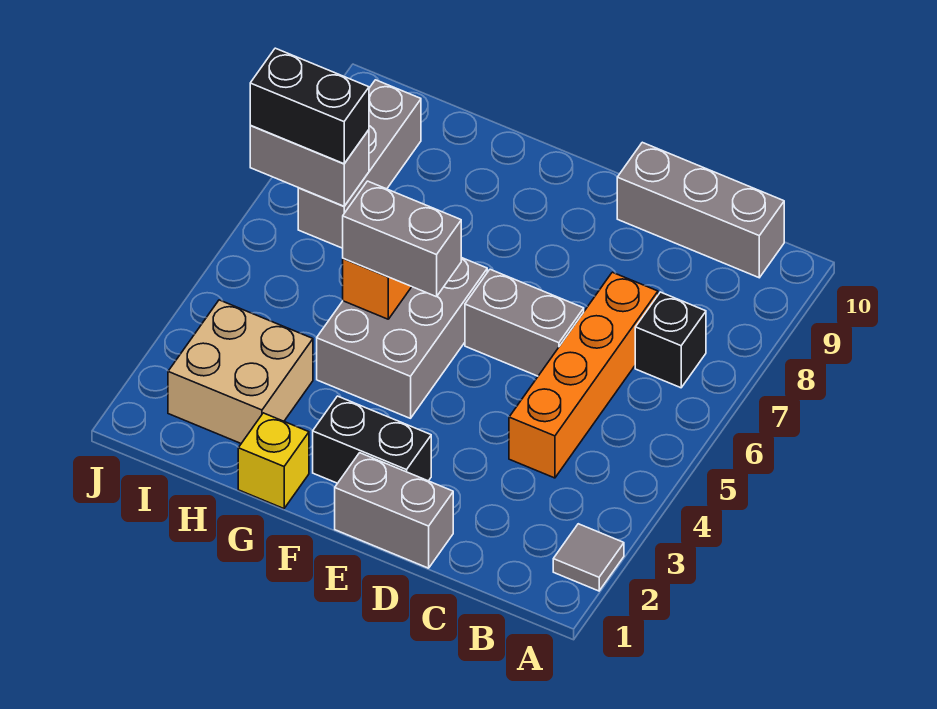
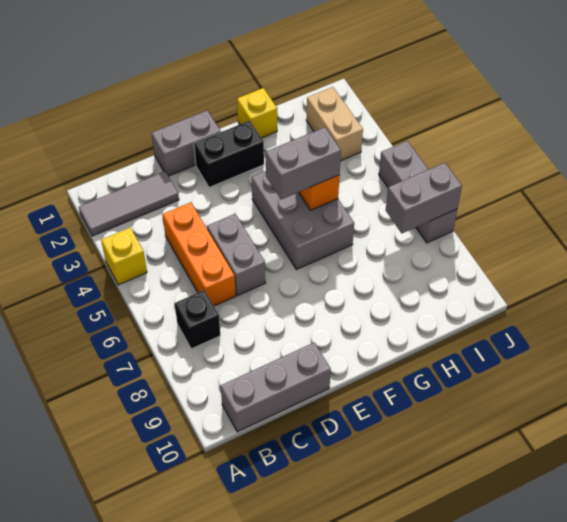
grey tile A2 level 1 -> grey tile A2:C2 level 1
none -> yellow brick A4 level 1
orange brick C4:C7 level 1 -> orange brick C4:C6 level 1
grey brick D6:E6 level 1 -> grey brick D5:D6 level 1
tan brick H2:I3 level 1 -> tan brick I2:I3 level 1
grey brick I7:I9 level 1 -> grey brick J5:J7 level 1
black brick I7:J7 level 3 -> none

